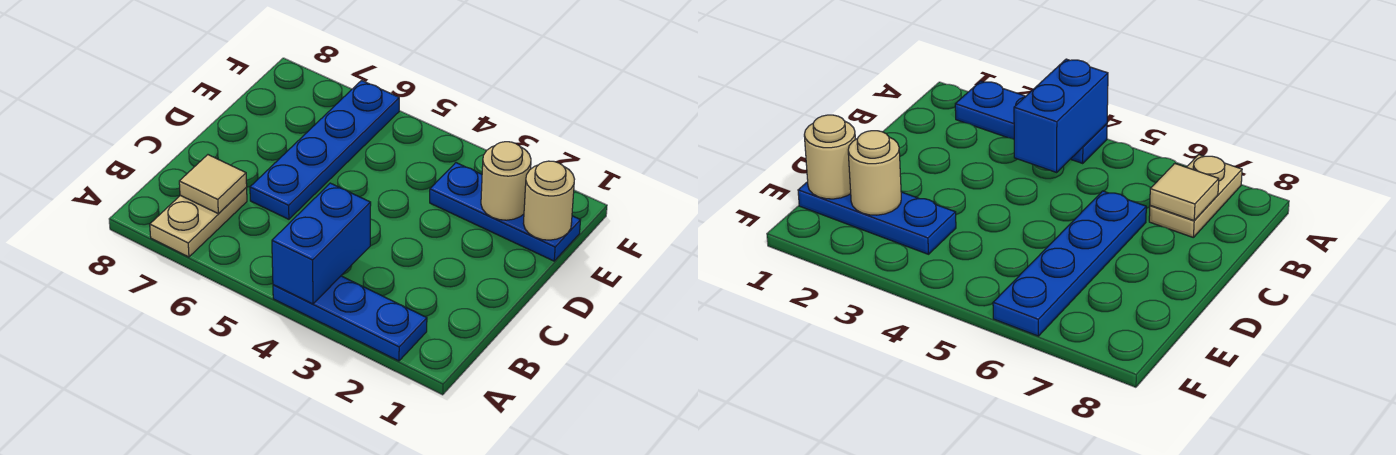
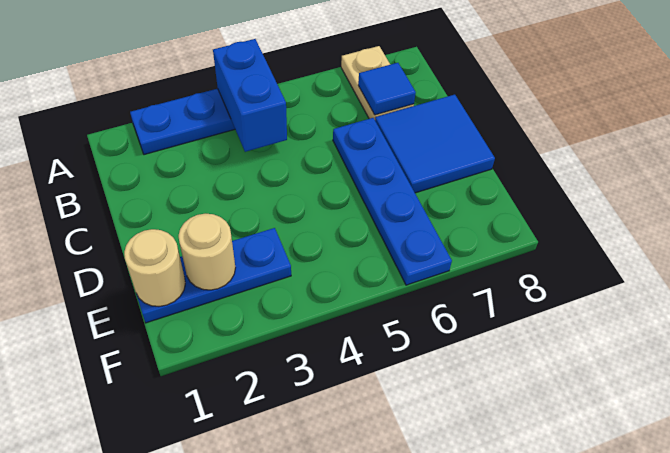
tan tile B7 level 2 -> blue tile B7 level 2
none -> blue tile C7:D8 level 1

